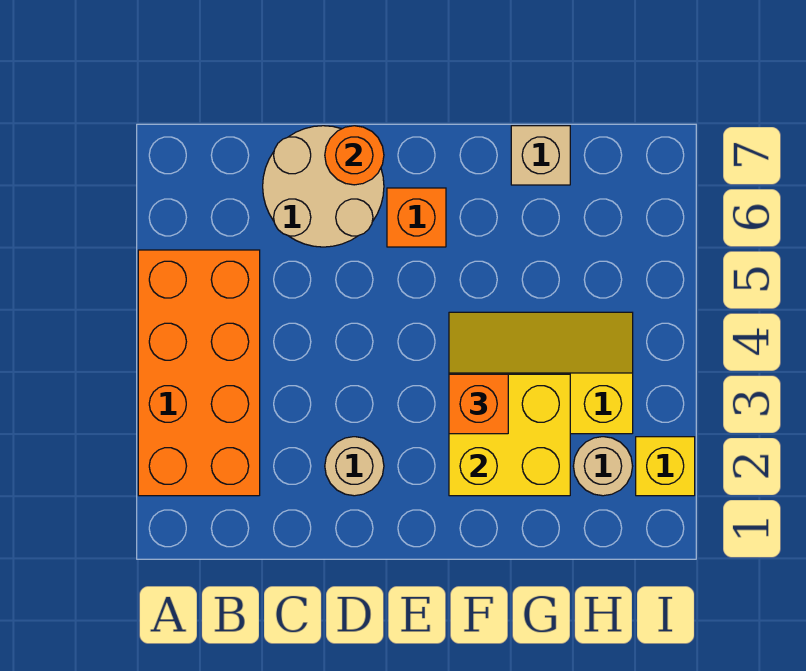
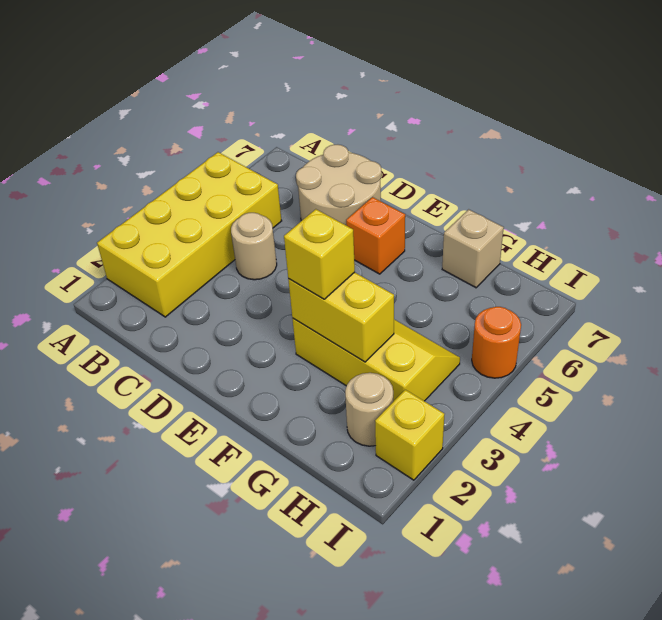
orange brick A2:B5 level 1 -> yellow brick A2:B5 level 1
tan round brick D2 level 1 -> tan round brick C4 level 1
orange round brick D7 level 2 -> orange round brick I5 level 1
yellow brick F2:G3 level 2 -> yellow brick F3:G3 level 2
orange brick F3 level 3 -> yellow brick F3 level 3

